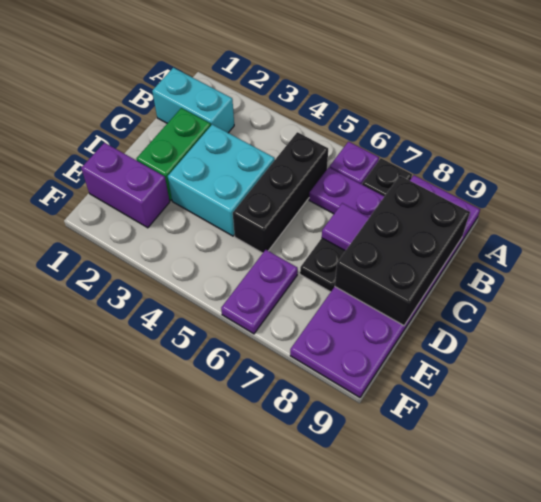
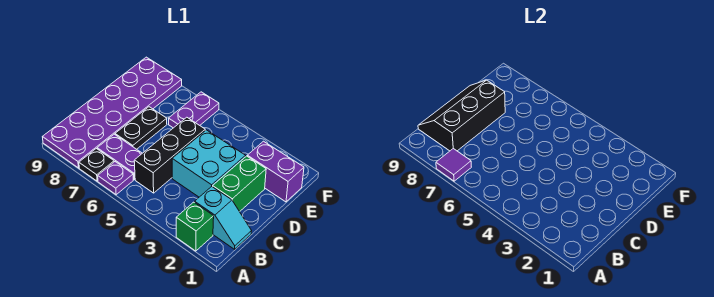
none -> green brick A2 level 1
cyan brick B1:B2 level 1 -> cyan slope B1:B2 level 1 top 2
black brick B8:D9 level 2 -> black slope B8:D9 level 2 top 8
purple tile C7 level 2 -> purple tile A7 level 2

